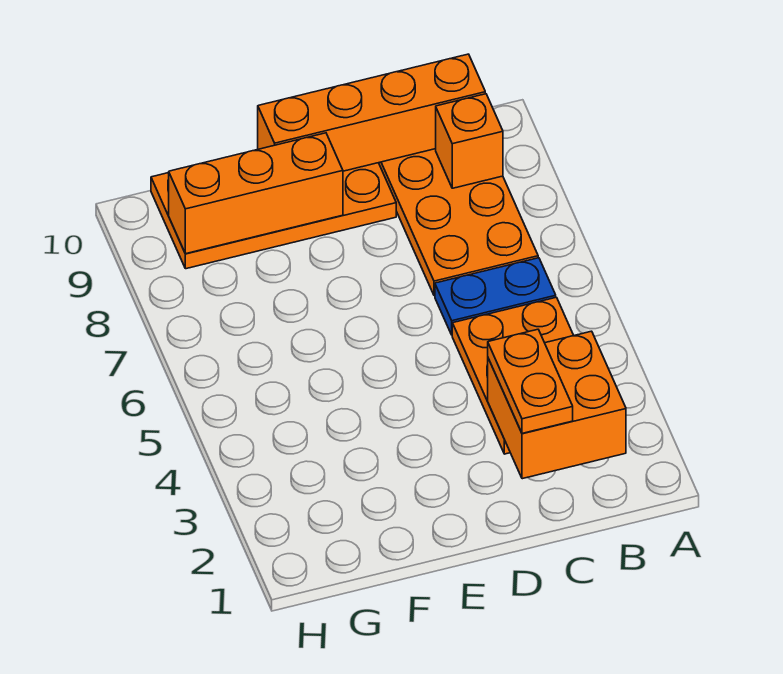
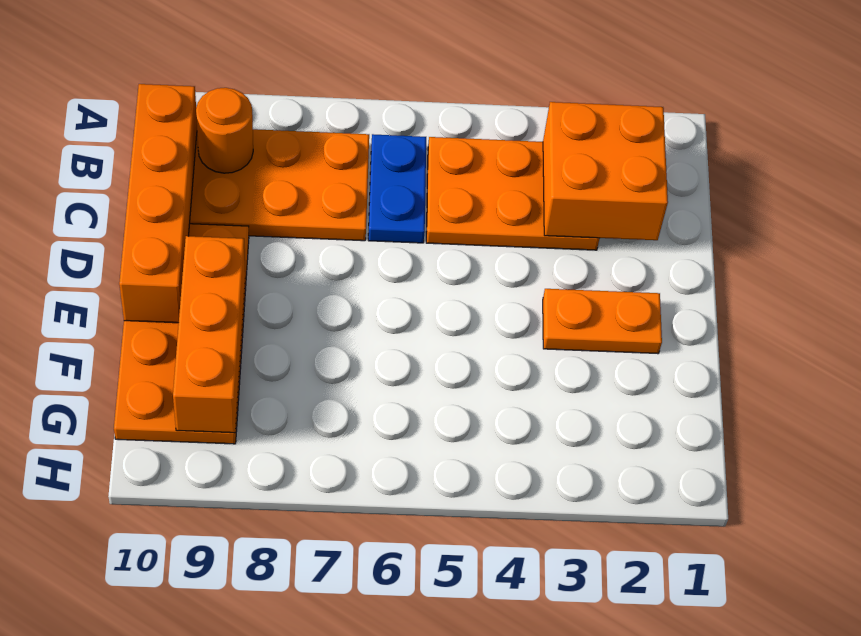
orange brick B9 level 2 -> orange round brick B9 level 2
orange plate C2:C3 level 3 -> orange plate E2:E3 level 1

